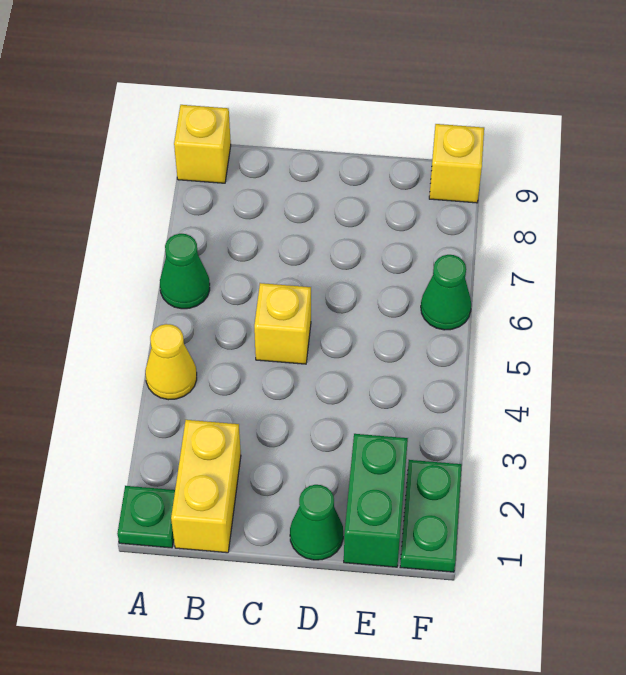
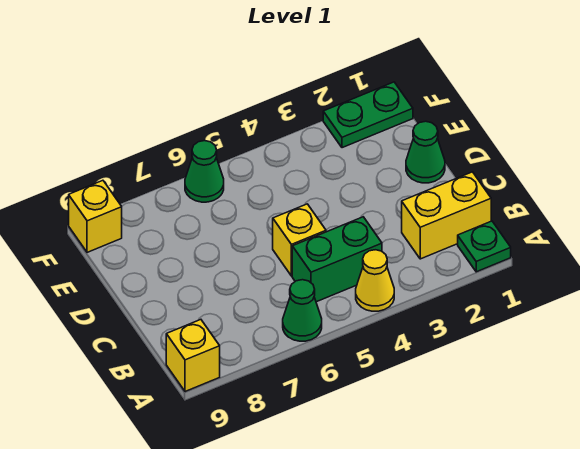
green brick E1:E2 level 1 -> green brick B4:B5 level 1

